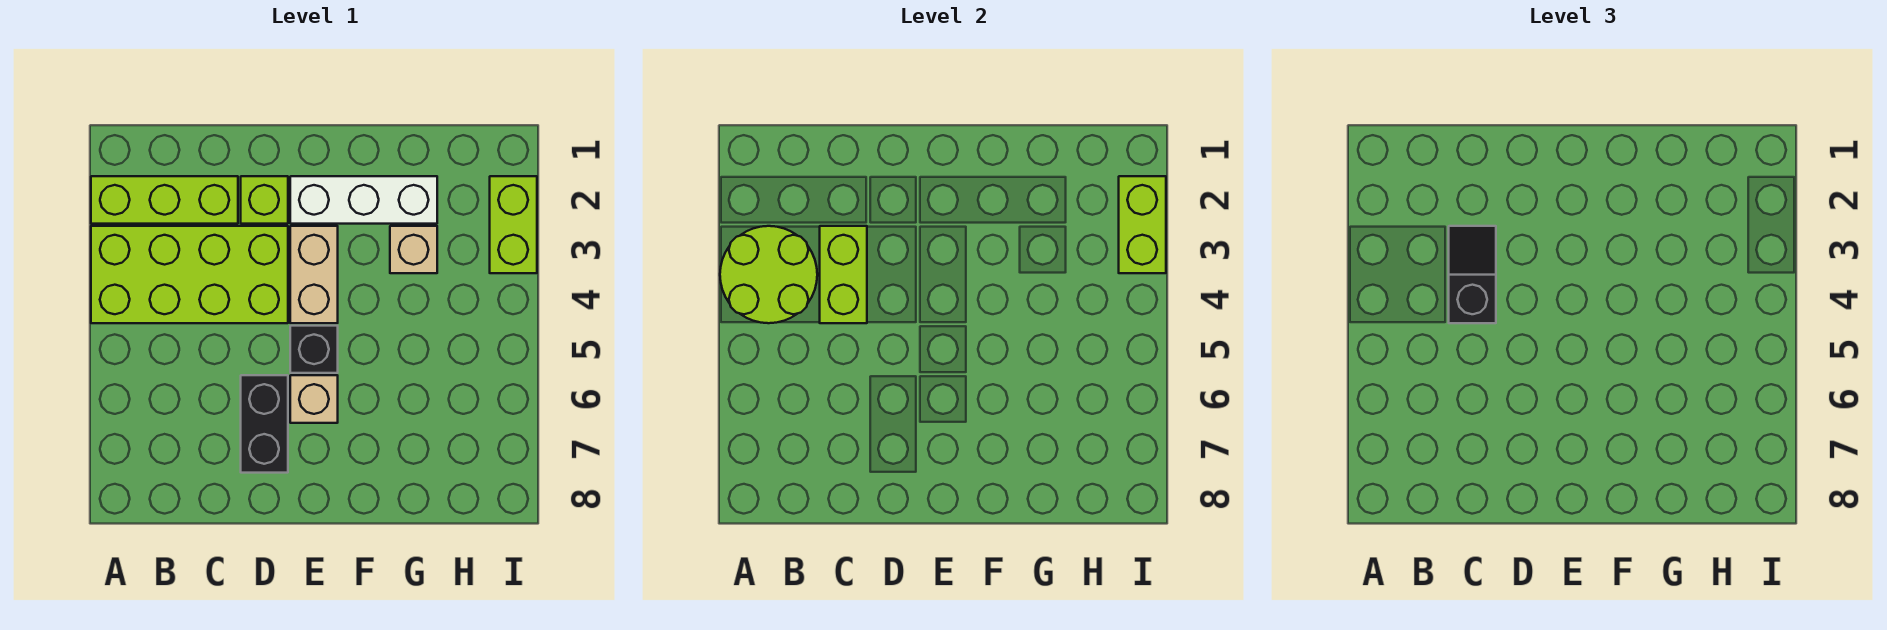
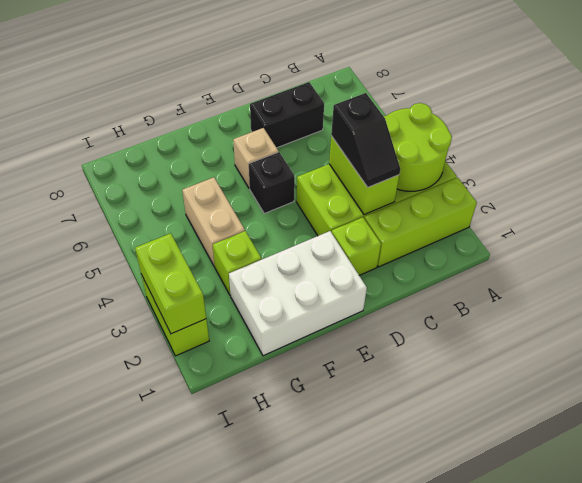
black brick D6:D7 level 1 -> black brick C7:D7 level 1
white brick E2:G2 level 1 -> white brick E1:G2 level 1
tan brick E3:E4 level 1 -> tan brick G4:G5 level 1
tan brick G3 level 1 -> lime brick G3 level 1

